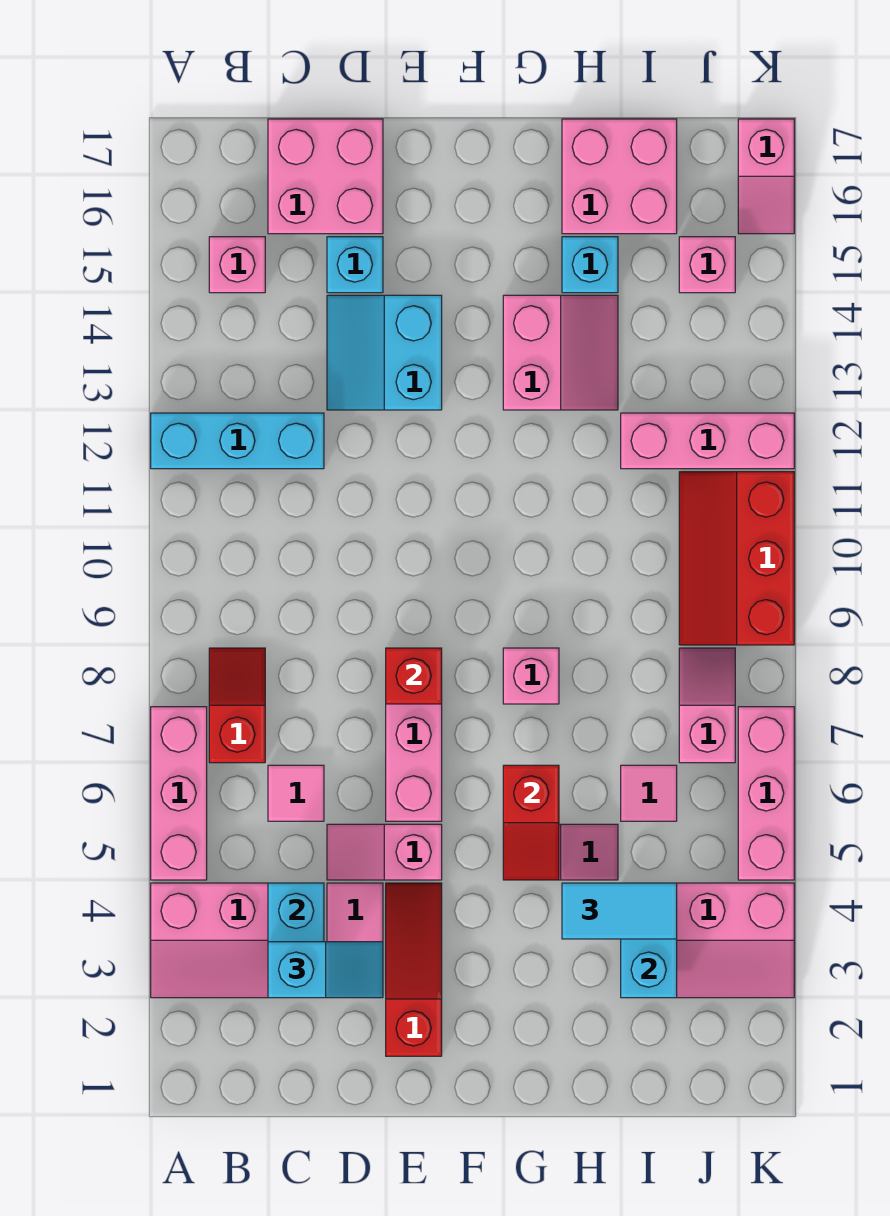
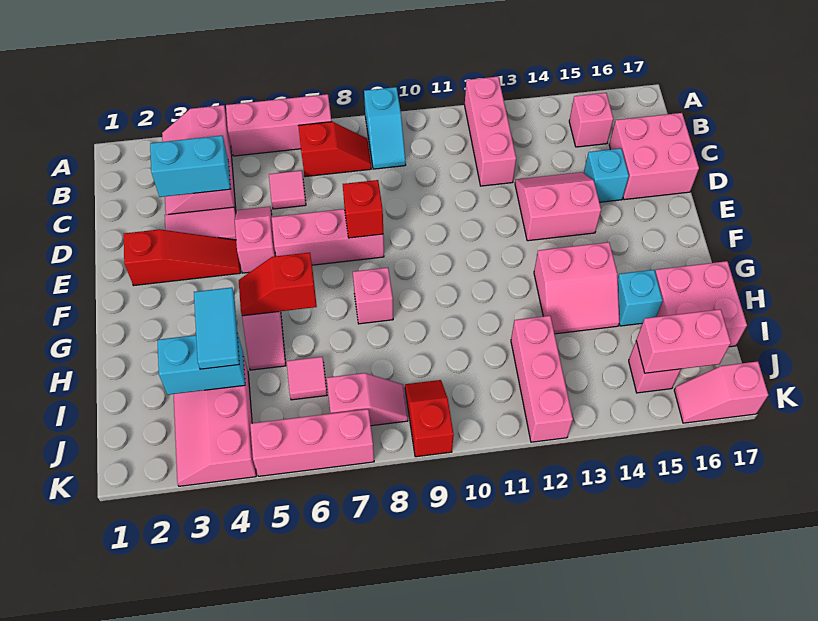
cyan brick A12:C12 level 1 -> pink brick A12:C12 level 1
cyan slope C3:D3 level 3 top C -> cyan slope A9:B9 level 1 top A
cyan slope D13:E14 level 1 top E -> pink slope D13:E14 level 1 top E
red slope J9:K11 level 1 top K -> red slope J9:K9 level 1 top K
none -> pink brick J15:J16 level 2

